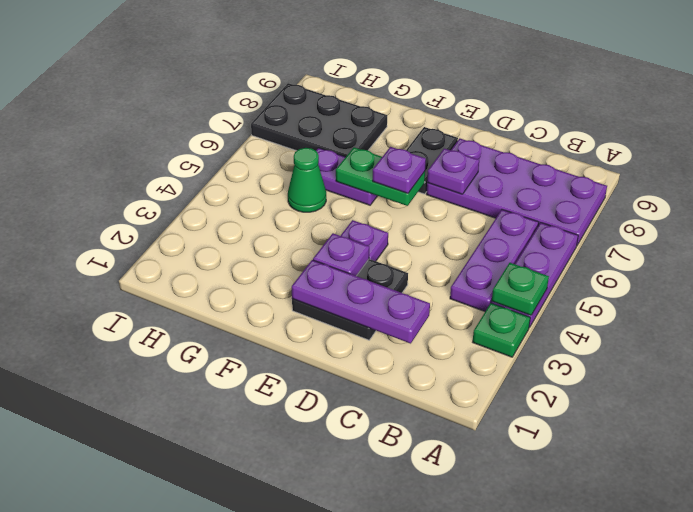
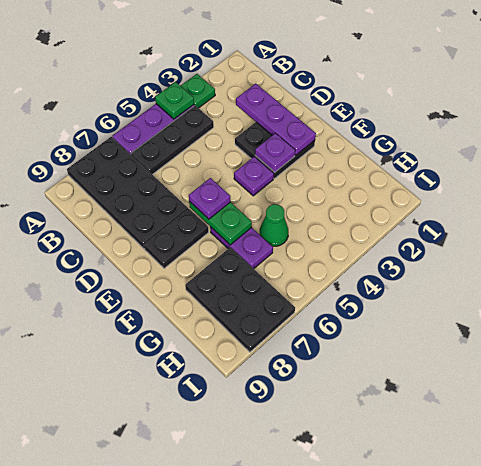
purple plate A7:D8 level 1 -> black plate A7:D8 level 1
purple plate B4:B6 level 1 -> black plate B4:B6 level 1
purple plate D7 level 2 -> none

